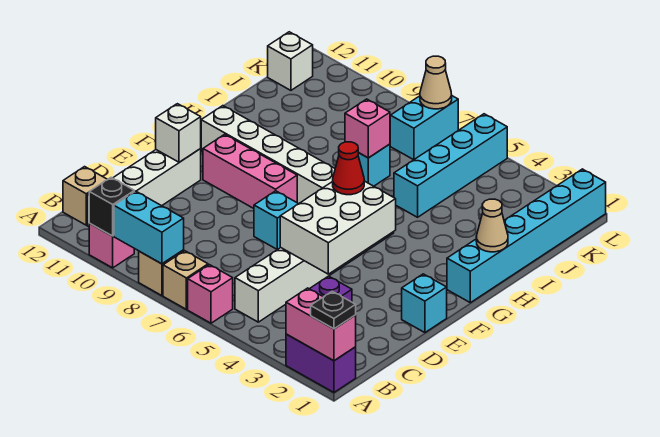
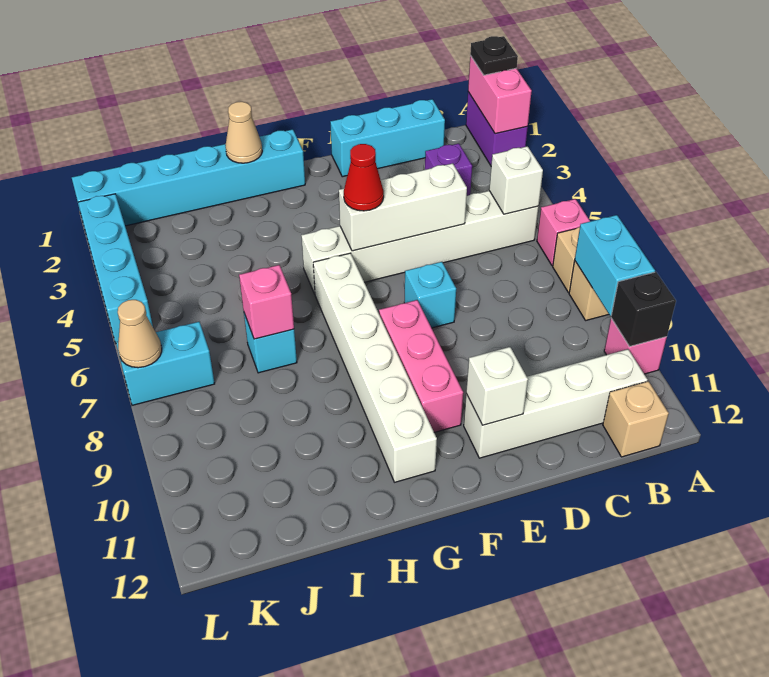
white brick D4:F5 level 2 -> white brick D5:F5 level 2
cyan brick E1 level 1 -> cyan brick C1:E1 level 1
cyan brick I5:L5 level 1 -> cyan brick L2:L5 level 1
white brick K12 level 1 -> white brick B5 level 2

